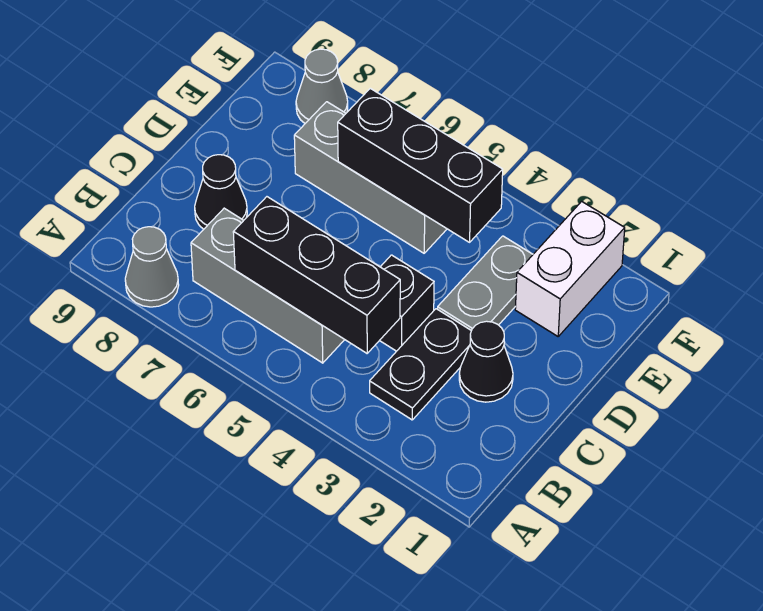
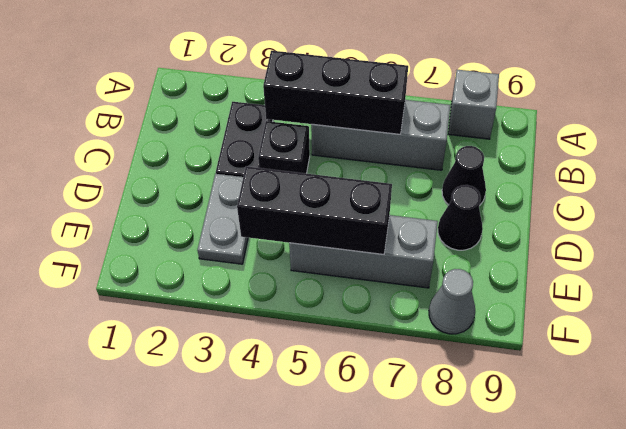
grey cone A8 level 1 -> grey brick A8 level 1
black cone C2 level 1 -> black cone D8 level 1
white brick E2:F2 level 1 -> none

